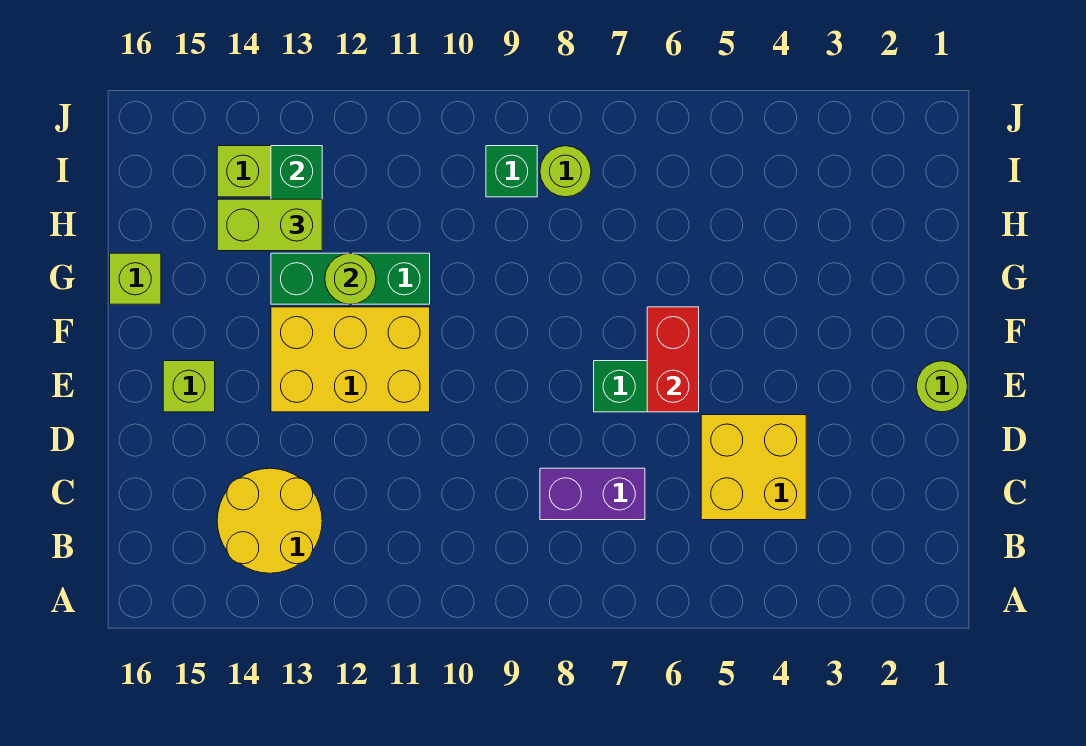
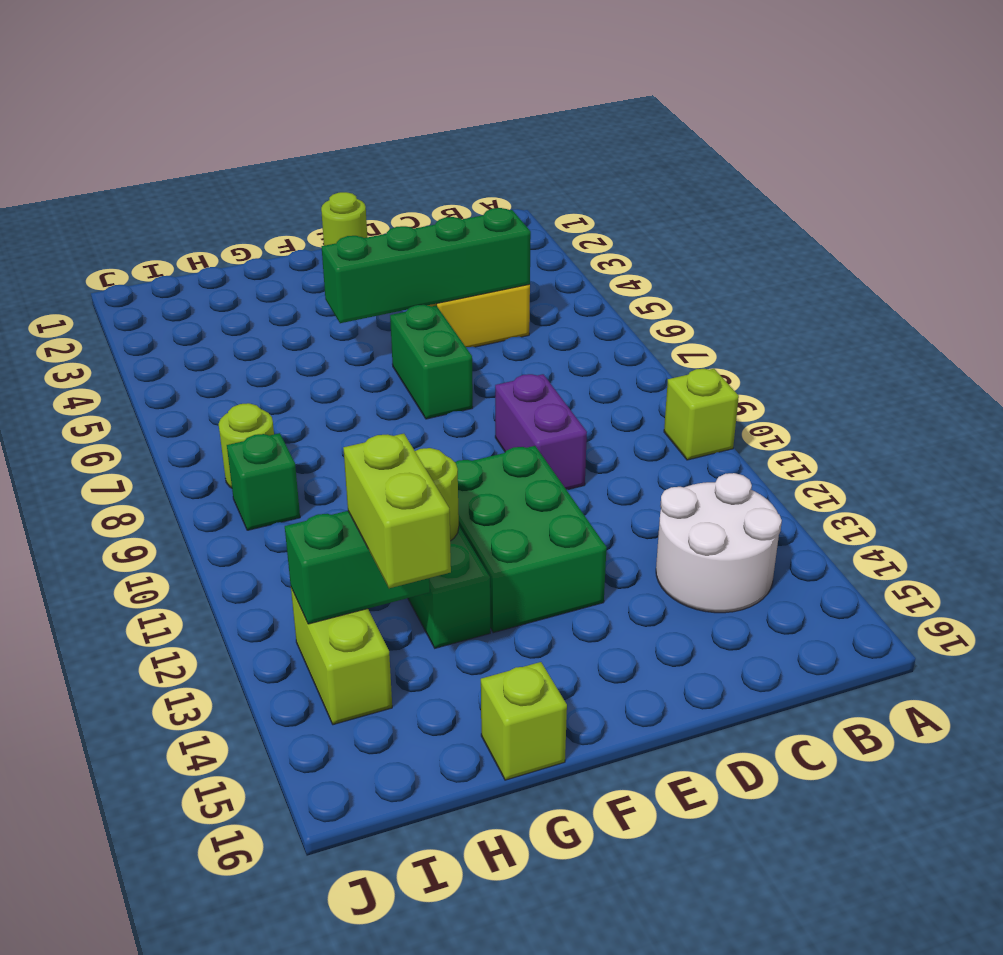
yellow round brick B13:C14 level 1 -> white round brick B13:C14 level 1
none -> green brick C5:F5 level 2
purple brick C7:C8 level 1 -> purple brick D9:D10 level 1
red brick E6:F6 level 2 -> none
yellow brick E11:F13 level 1 -> green brick E11:F13 level 1
lime brick E15 level 1 -> lime brick A10 level 1

